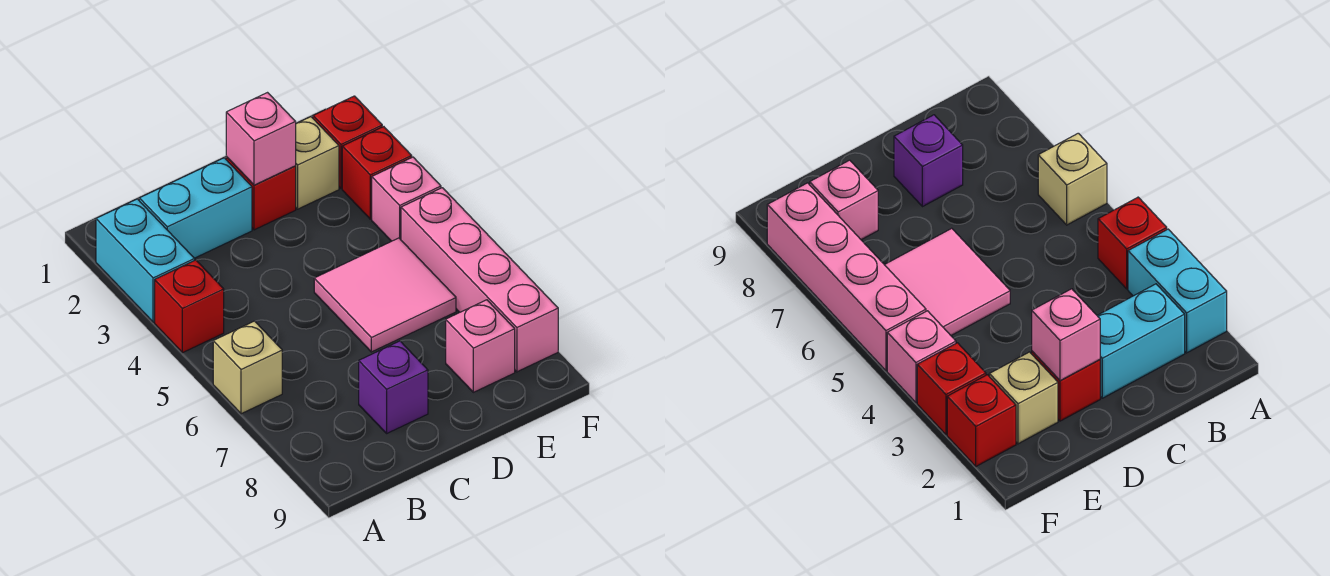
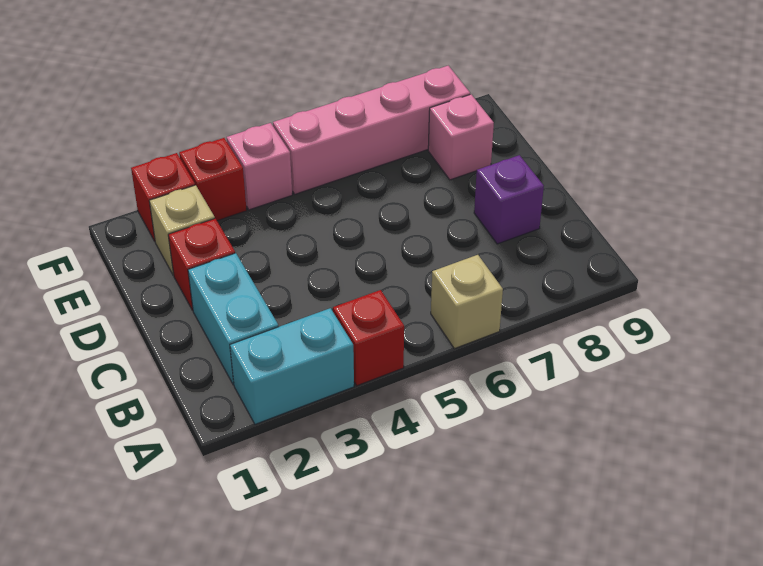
pink brick D2 level 2 -> none
pink tile D5:E6 level 1 -> none

